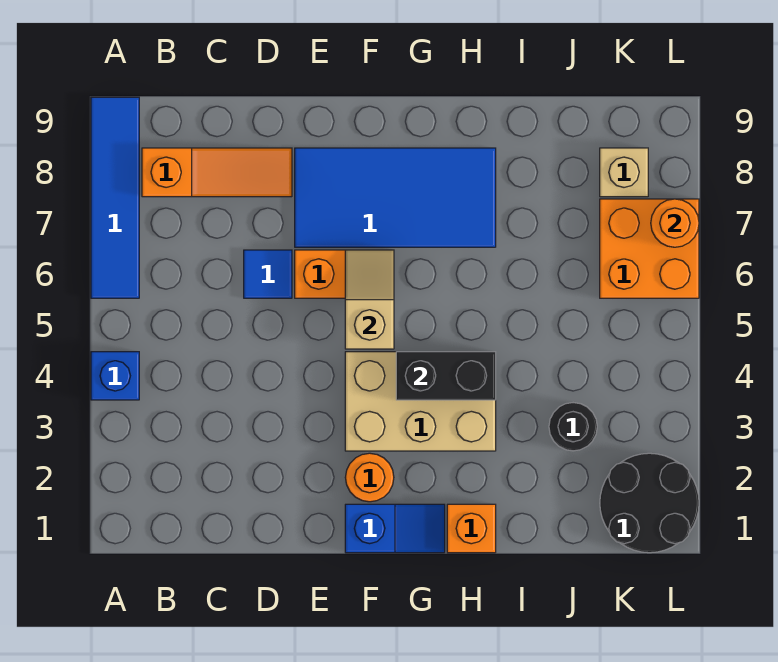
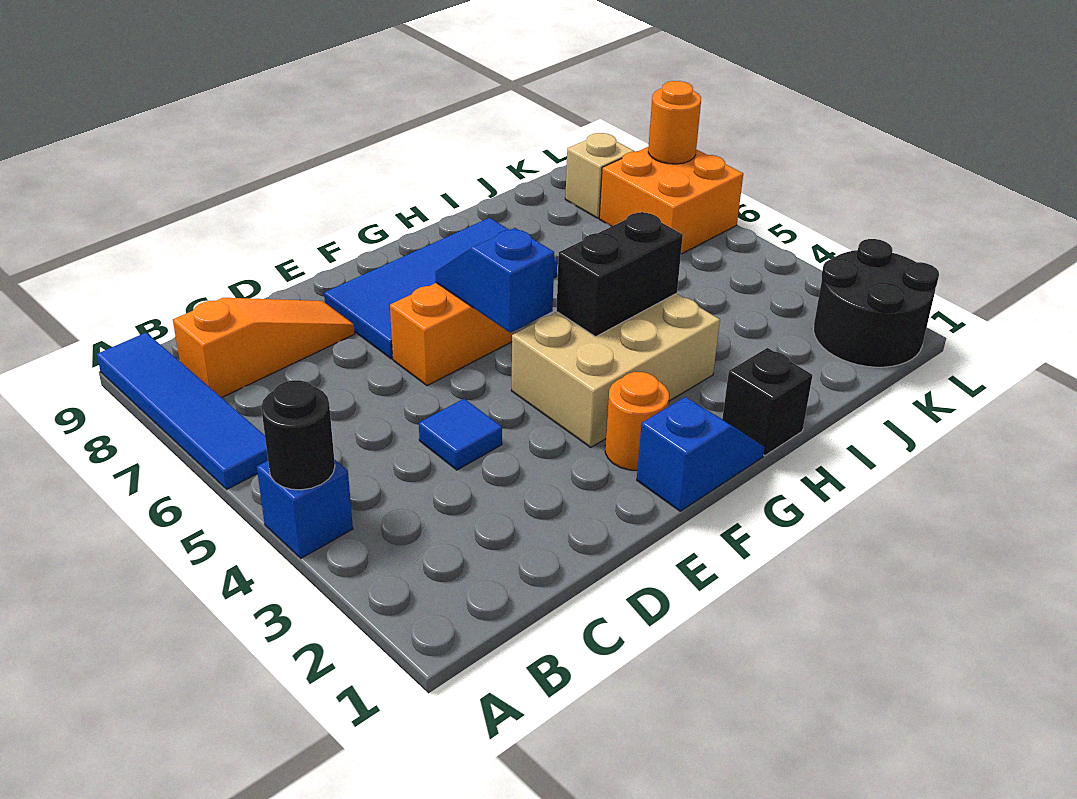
blue tile D6 level 1 -> blue tile D4 level 1
tan slope F5:F6 level 2 top 5 -> blue slope F5:F6 level 2 top 5
orange brick H1 level 1 -> black brick H1 level 1
black round brick J3 level 1 -> black round brick A4 level 2

